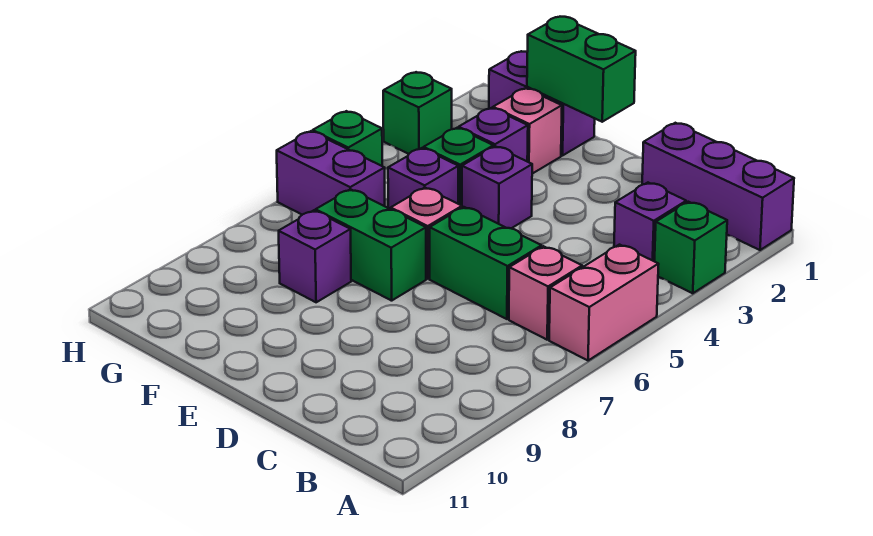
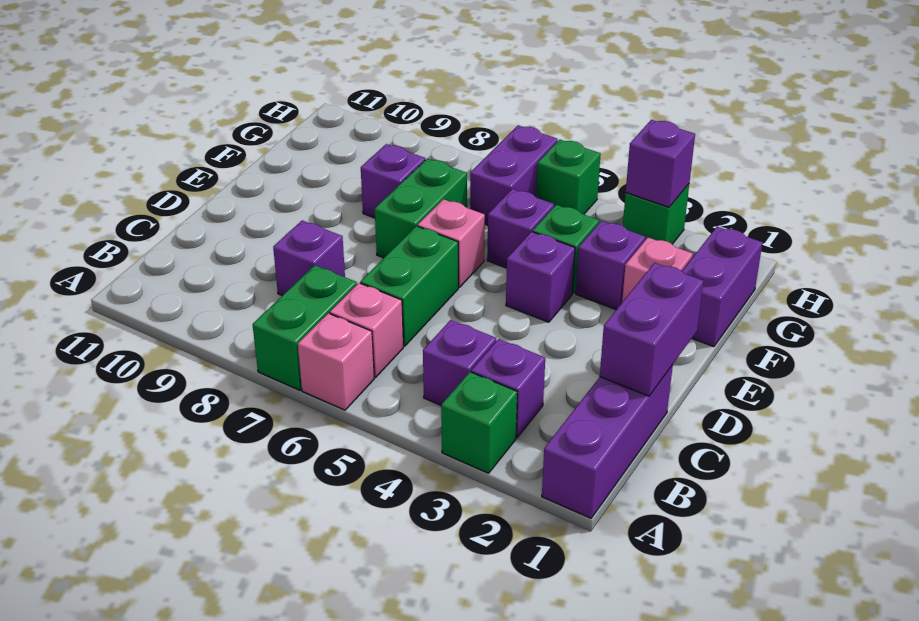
pink brick A5:A6 level 1 -> pink brick A6 level 1
none -> purple brick B4 level 1
none -> purple brick C1:D1 level 2
none -> purple brick C8 level 1
green brick E1:F1 level 2 -> green brick A7:B7 level 1
none -> purple brick H3 level 2

